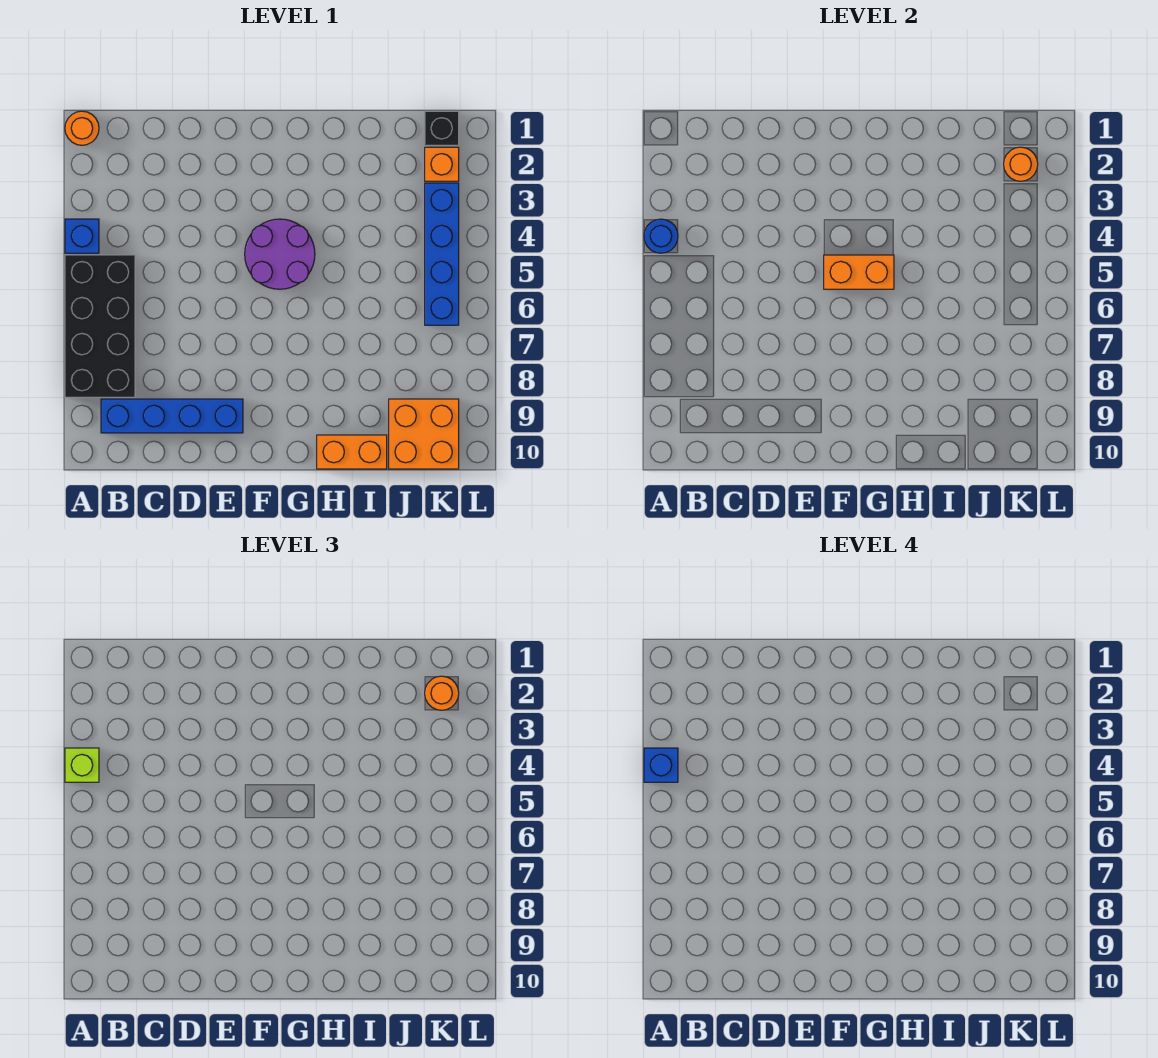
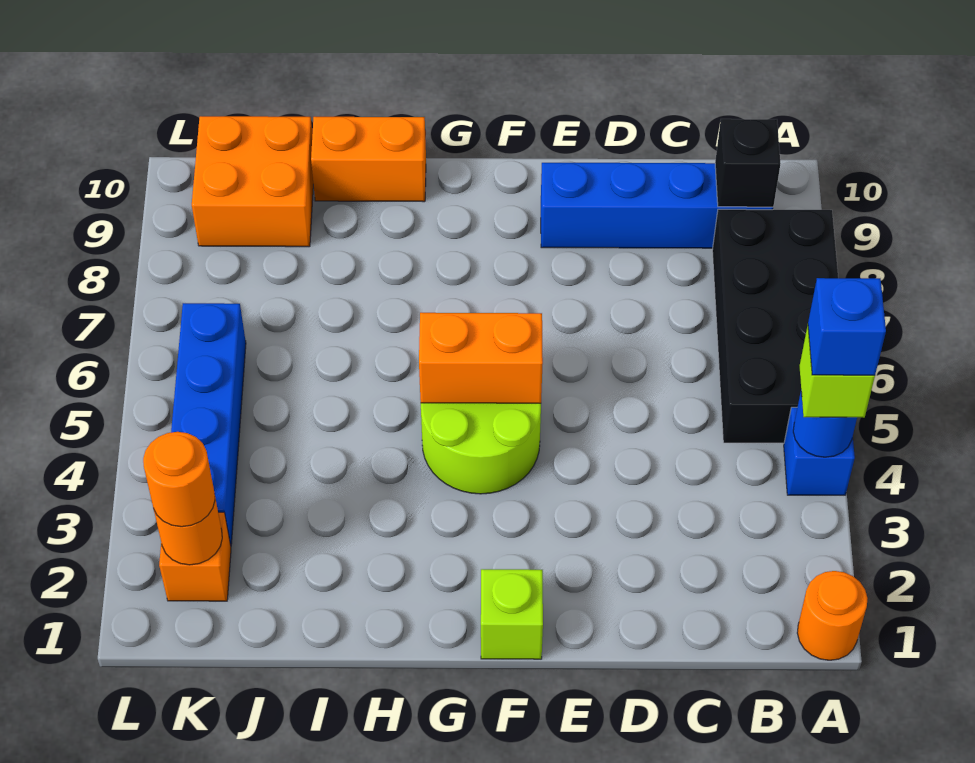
none -> lime brick F1 level 1
purple round brick F4:G5 level 1 -> lime round brick F4:G5 level 1
black brick K1 level 1 -> black brick B9 level 2

